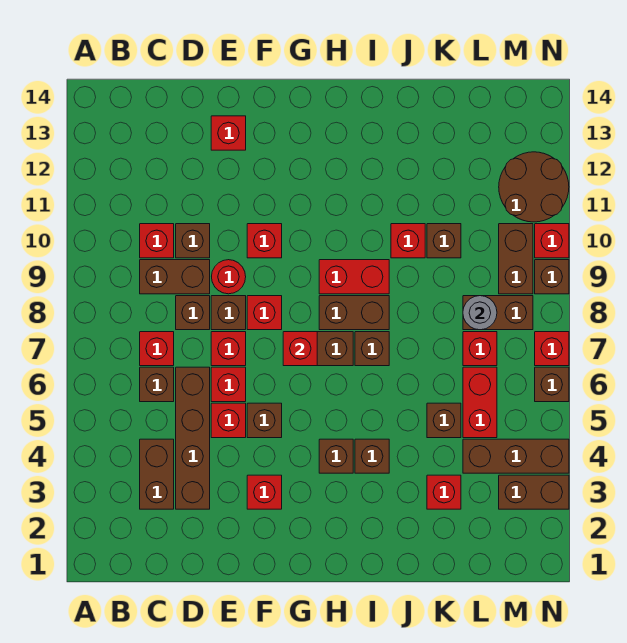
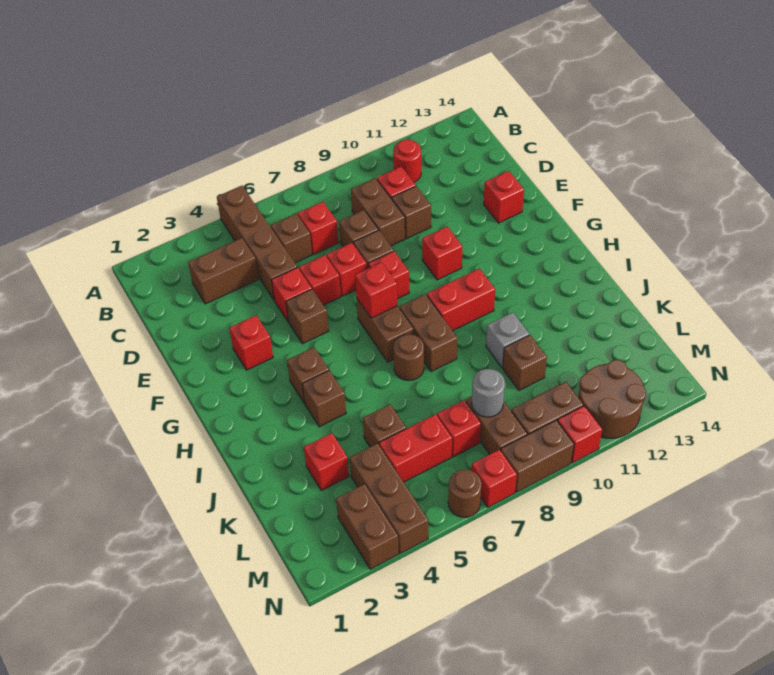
brown brick D3:D6 level 1 -> brown brick A5:D5 level 1
red round brick E9 level 1 -> red round brick B11 level 1
red brick H9:I9 level 1 -> red brick H9:H10 level 1
brown brick I7 level 1 -> brown round brick I7 level 1
red brick J10 level 1 -> grey brick J10 level 1
brown brick N6 level 1 -> brown round brick N6 level 1
brown brick N9 level 1 -> brown brick N8:N9 level 1

